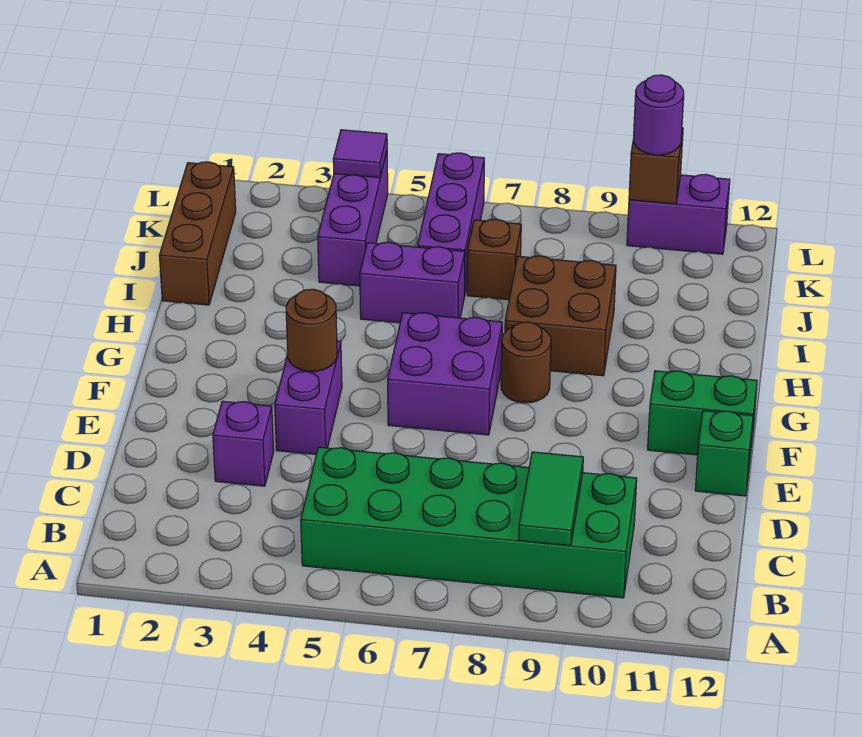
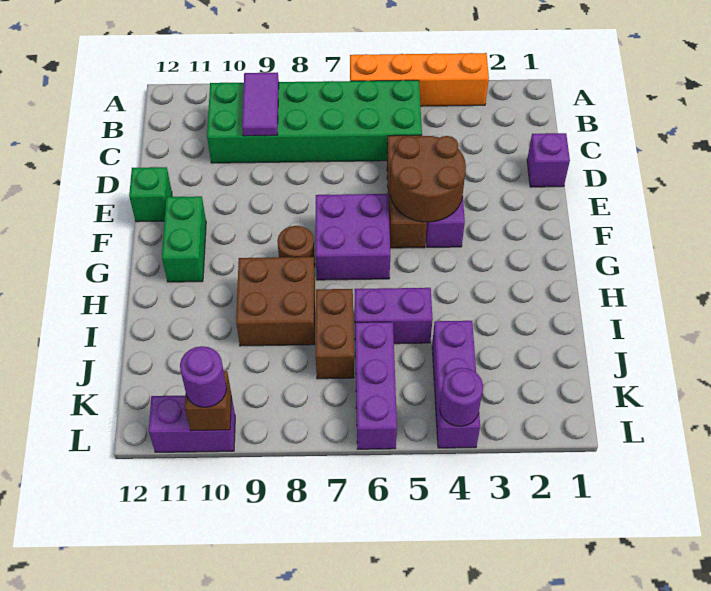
none -> orange brick A3:A6 level 1
green tile B9:C9 level 2 -> purple tile B9:C9 level 2
purple brick D3 level 1 -> purple brick D1 level 1
brown round brick F4 level 2 -> brown round brick E4:F5 level 2
green brick F11:F12 level 1 -> green brick F11:G11 level 1
brown brick I1:K1 level 1 -> brown brick D5:F5 level 1
brown brick J7 level 1 -> brown brick I7:J7 level 1
purple tile L4 level 2 -> purple round brick L4 level 2

